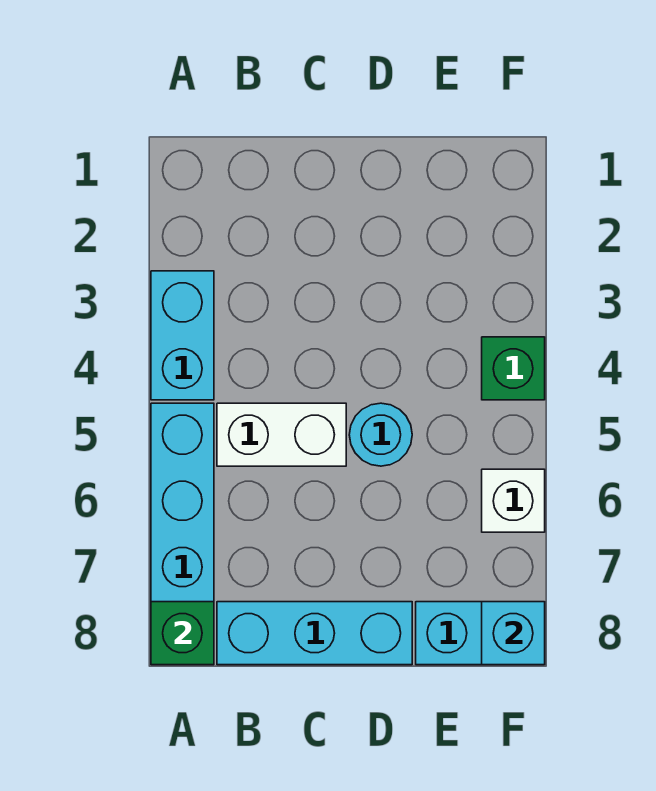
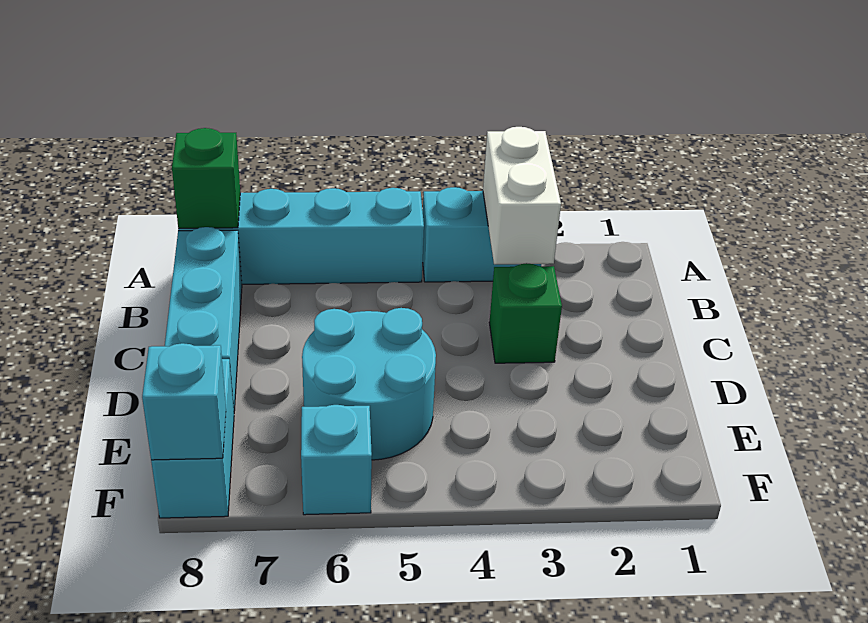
white brick B5:C5 level 1 -> white brick A3:B3 level 2
cyan round brick D5 level 1 -> cyan round brick D5:E6 level 1
green brick F4 level 1 -> green brick C3 level 1
white brick F6 level 1 -> cyan brick F6 level 1

